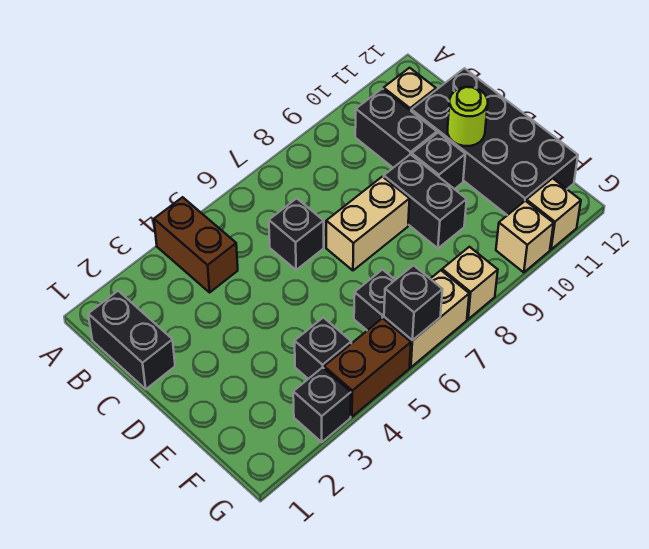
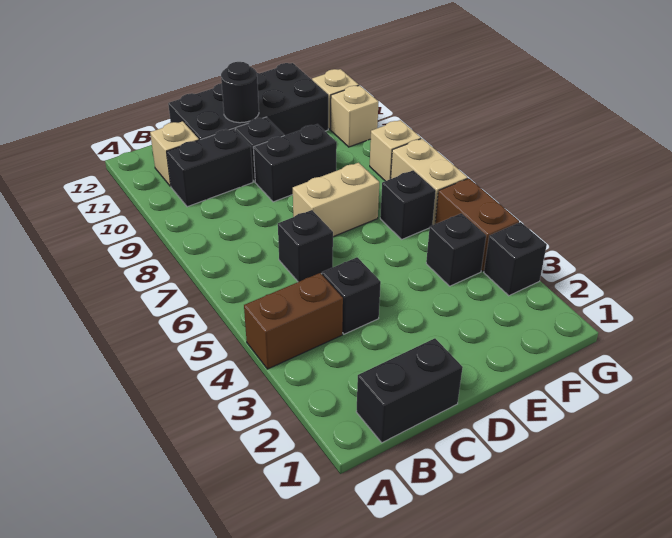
tan brick D7:D8 level 1 -> tan brick D7:E7 level 1
lime round brick D11 level 2 -> black round brick D11 level 2
black brick G6 level 2 -> black brick C4 level 1

